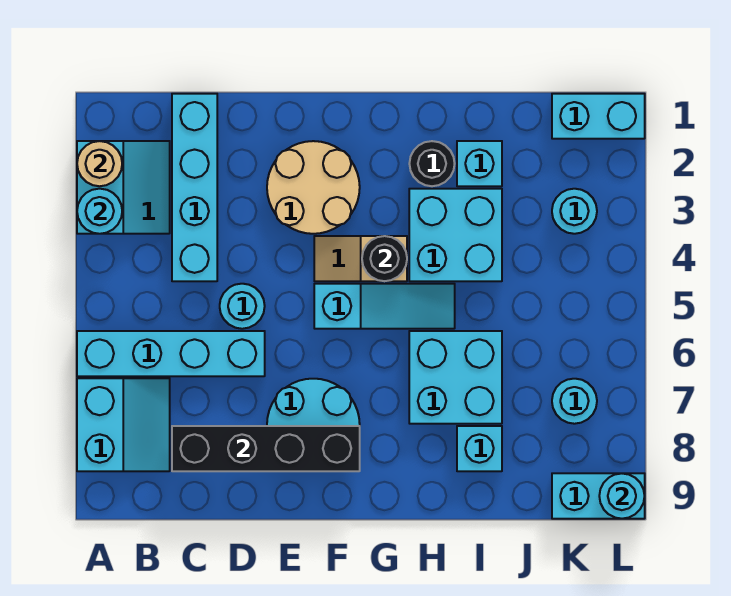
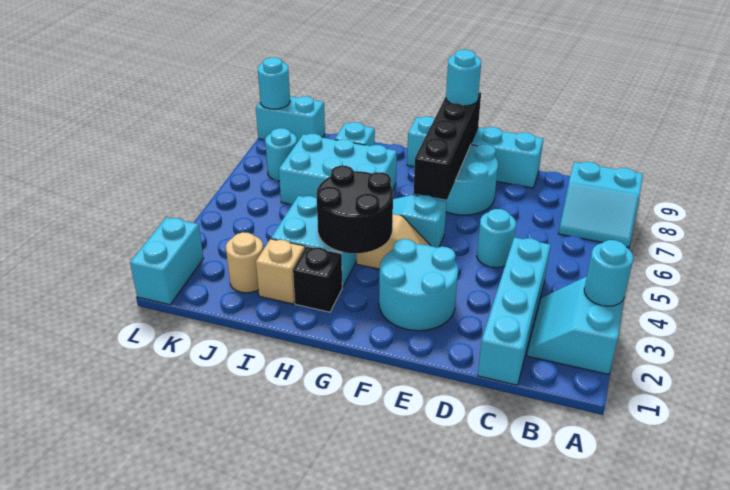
tan round brick A2 level 2 -> tan round brick J2 level 1
cyan brick A6:D6 level 1 -> cyan brick D9:G9 level 1
cyan slope A7:B8 level 1 top A -> cyan slope A7:B8 level 1 top 8
black brick C8:F8 level 2 -> black brick F6:F9 level 2
tan round brick E2:F3 level 1 -> cyan round brick E2:F3 level 1
black round brick G4 level 2 -> black round brick G3:H4 level 2
black round brick H2 level 1 -> black brick H2 level 1
cyan brick H6:I7 level 1 -> cyan brick H6:J7 level 1
cyan brick I2 level 1 -> tan brick I2 level 1
cyan brick K1:L1 level 1 -> cyan brick L1:L2 level 1
cyan round brick K3 level 1 -> cyan round brick F9 level 3

